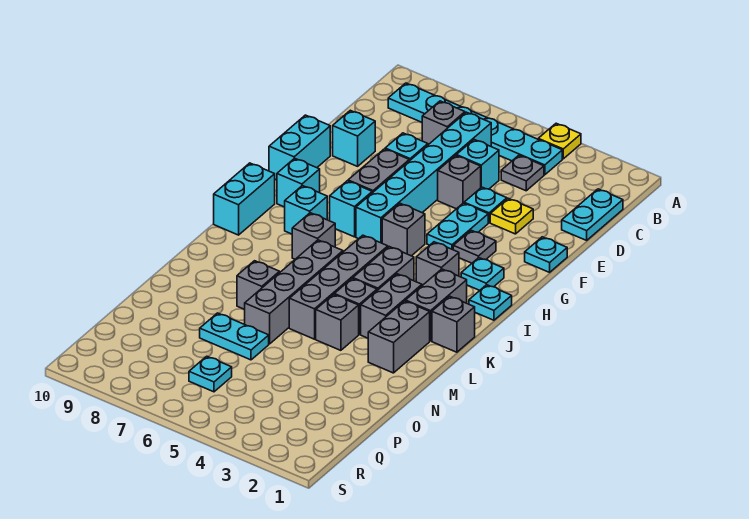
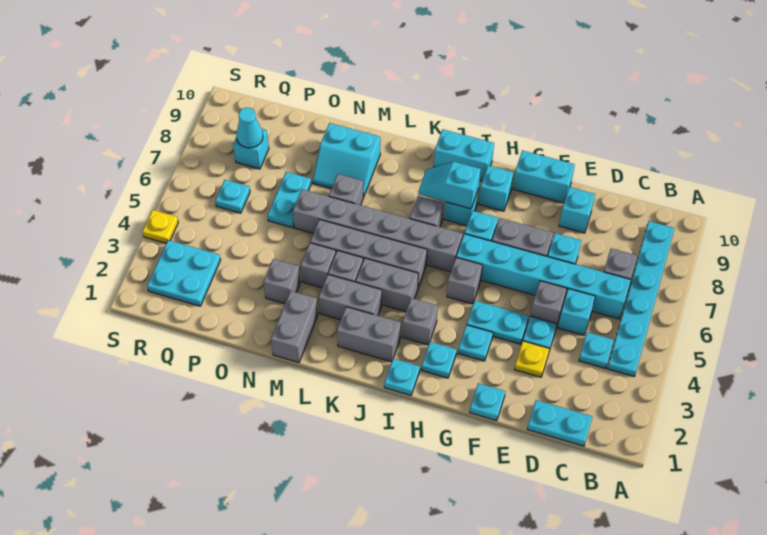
yellow plate A4 level 1 -> yellow plate S4 level 1
grey plate C4 level 1 -> cyan plate C4 level 1
grey plate G3 level 1 -> cyan plate G3 level 1
none -> cyan slope I8:J8 level 2 top I
grey brick K1 level 1 -> grey brick N3 level 1
grey brick K6:N6 level 1 -> grey brick I6:N6 level 1
grey brick L2:M2 level 1 -> grey brick M1:M2 level 1
none -> cyan slope M8:N9 level 1 top 9
none -> cyan plate Q2:R3 level 1
none -> cyan brick Q8 level 1
none -> cyan cone Q8 level 2

